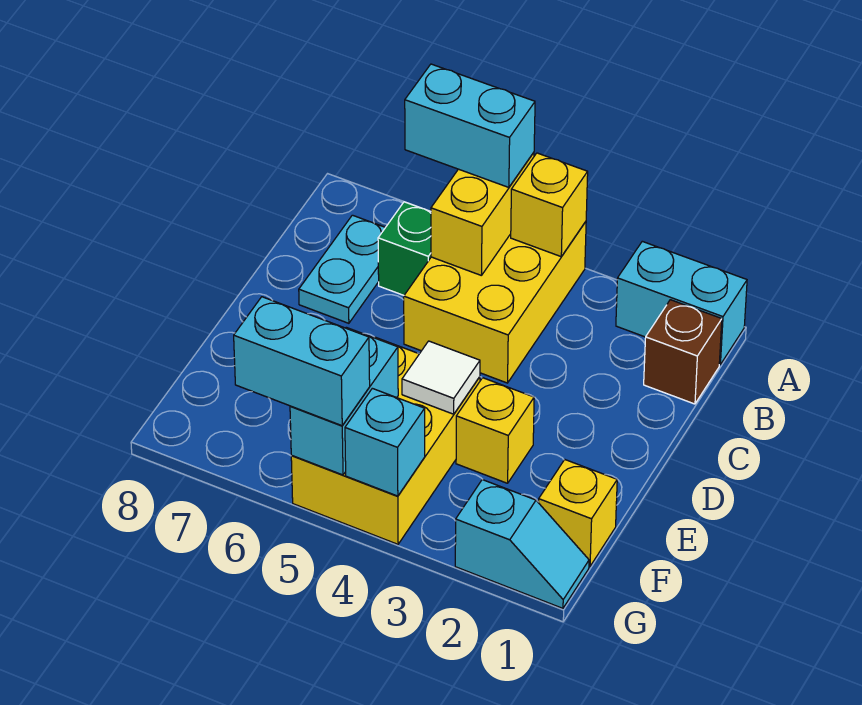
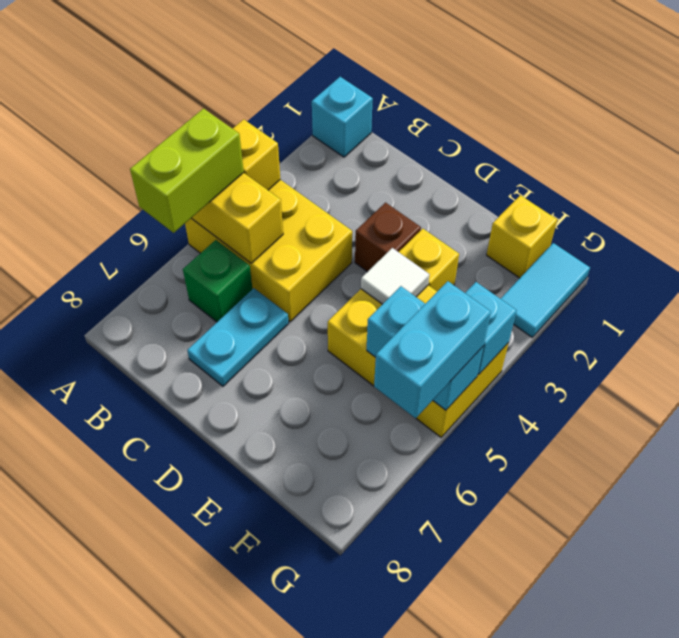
cyan brick A1:A2 level 1 -> cyan brick A1 level 1
cyan brick A5:A6 level 3 -> lime brick A5:A6 level 3
brown brick B1 level 1 -> brown brick D3 level 1
cyan plate B7:C7 level 1 -> cyan plate C6:C7 level 1
cyan slope G1:G2 level 1 top 2 -> cyan tile G1:G2 level 1

